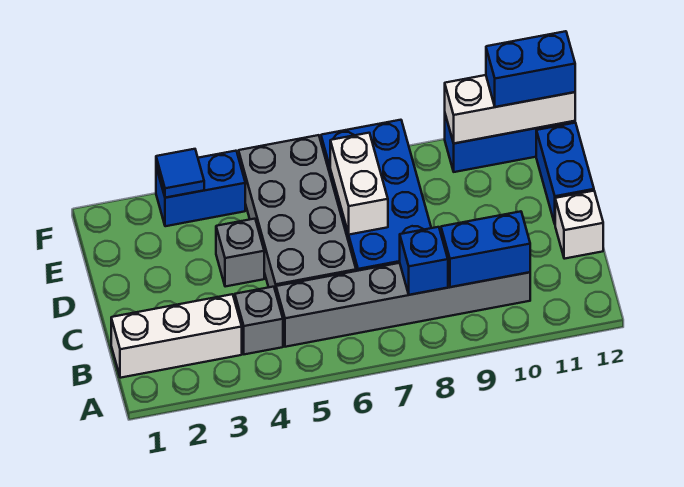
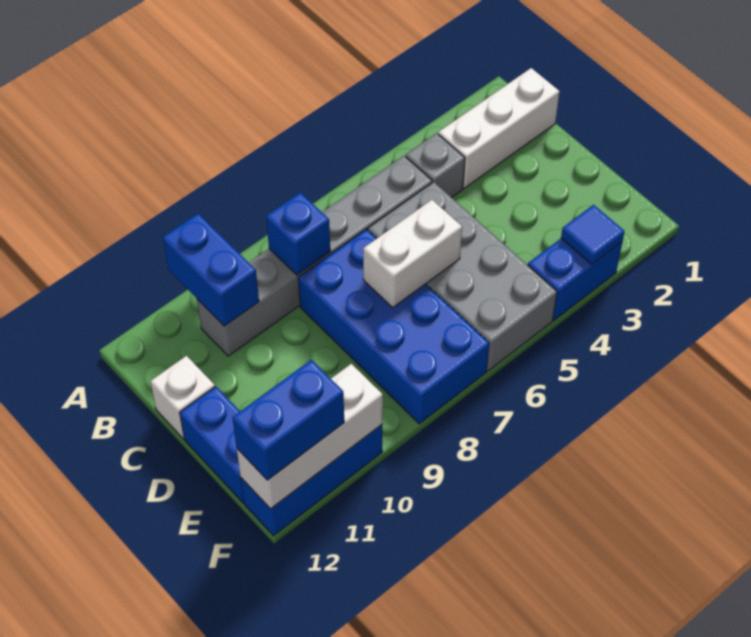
blue brick B9:B10 level 2 -> blue brick A10:B10 level 2
grey brick D4 level 1 -> none
white brick D7:E7 level 2 -> white brick D6:D7 level 2

